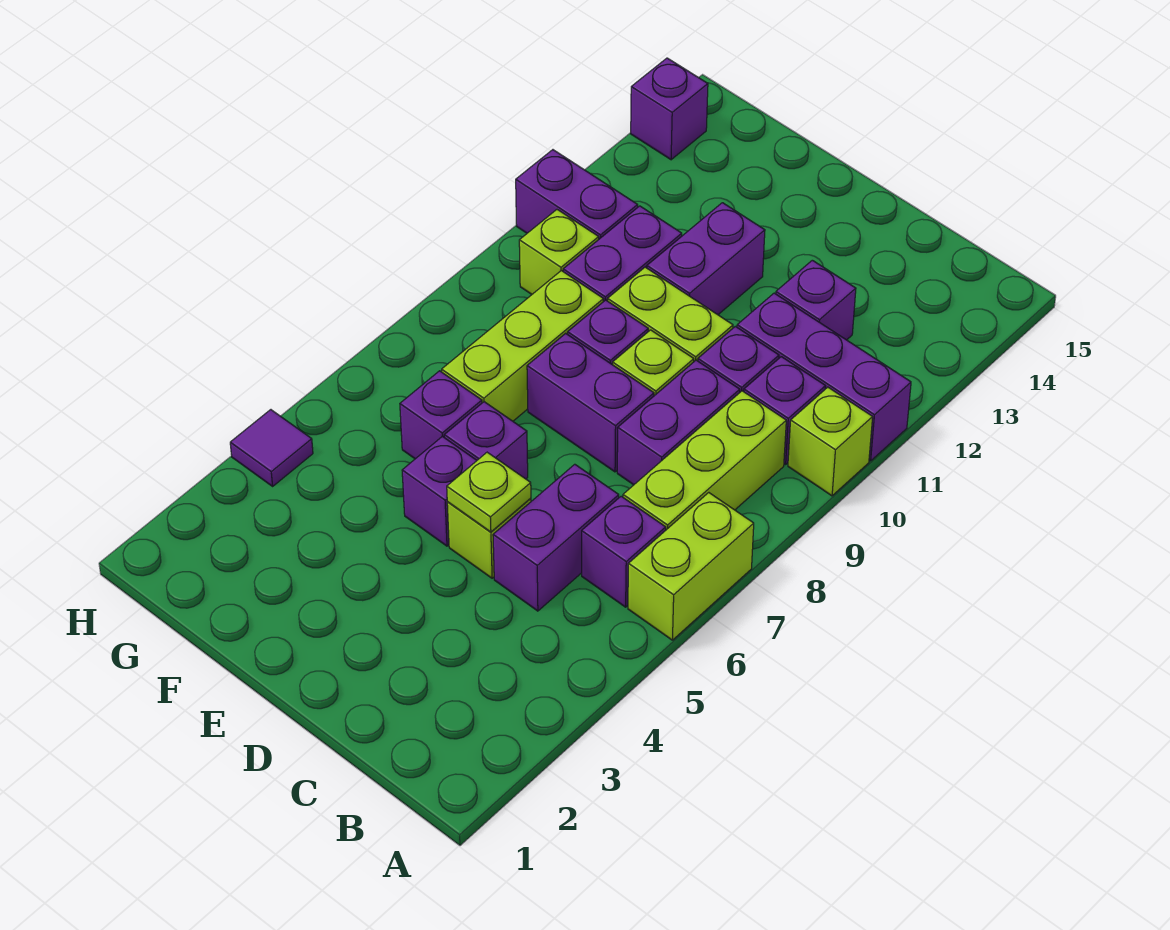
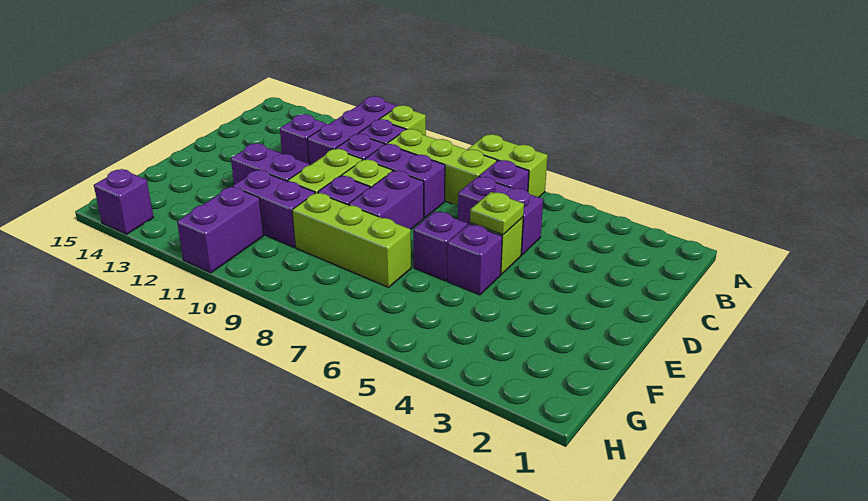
purple brick F6 level 1 -> none
lime brick G10 level 1 -> none
purple tile H4 level 1 -> none

